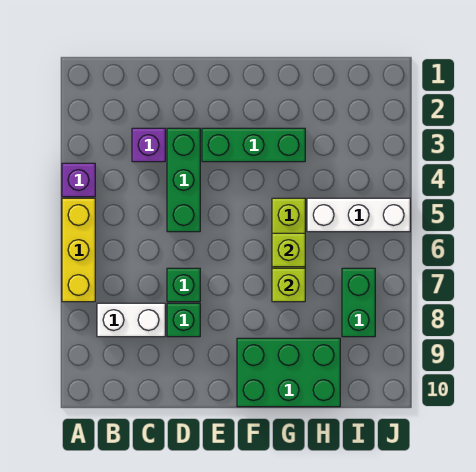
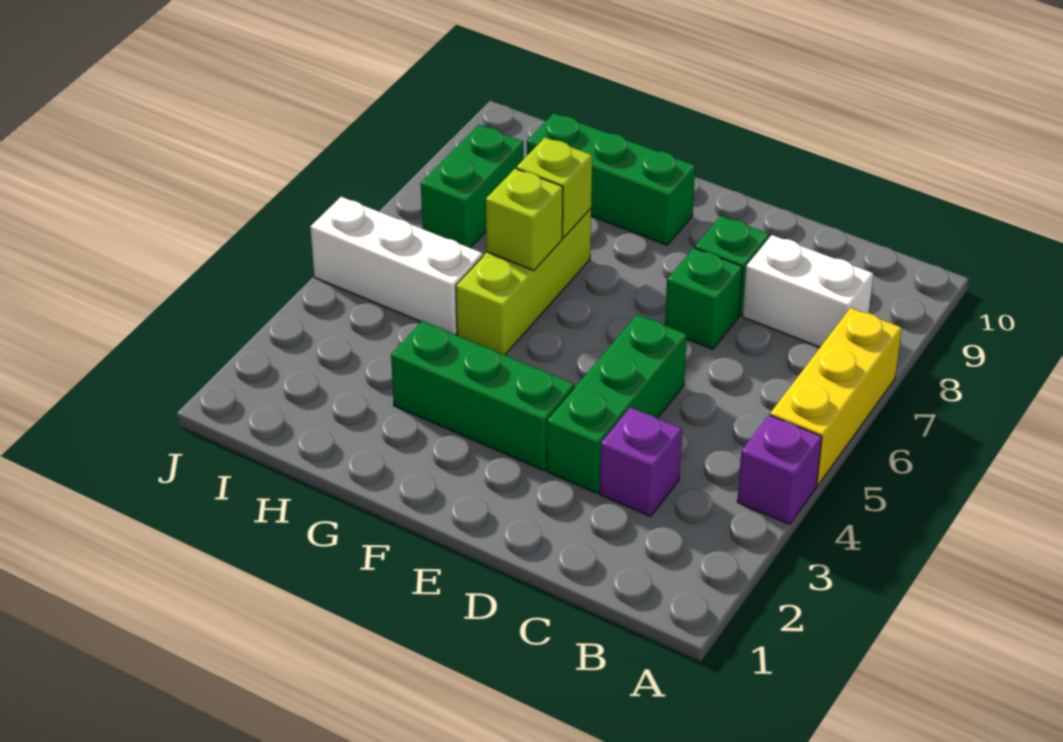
green brick F9:H10 level 1 -> green brick F9:H9 level 1

